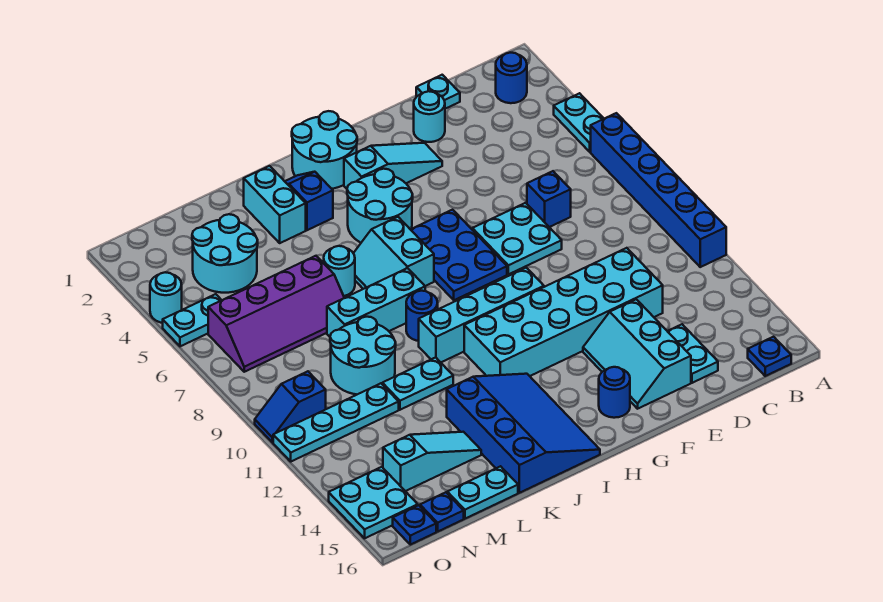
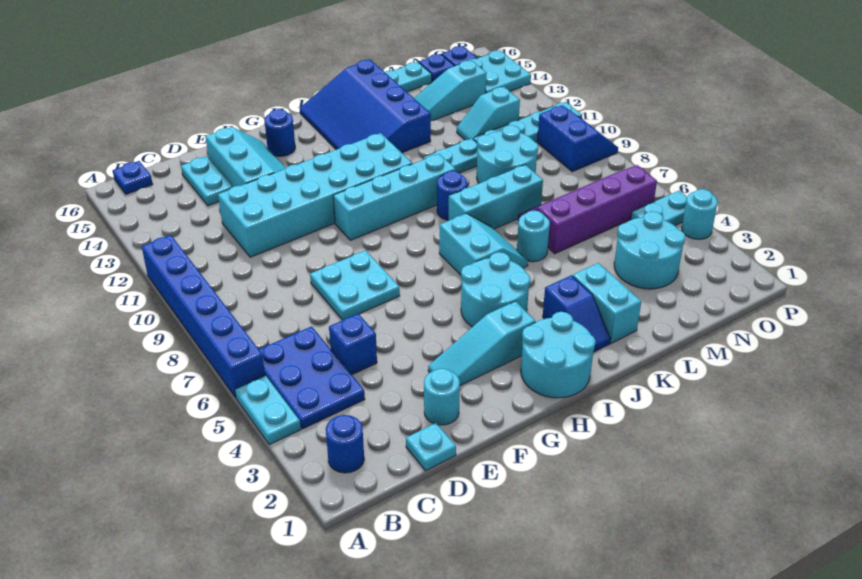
blue brick D7 level 1 -> blue brick D5 level 1
blue plate G6:H8 level 1 -> blue plate B4:C6 level 1
none -> cyan slope M12:N12 level 1 top N
blue slope O10:P10 level 1 top O -> blue slope O9:P10 level 1 top O

